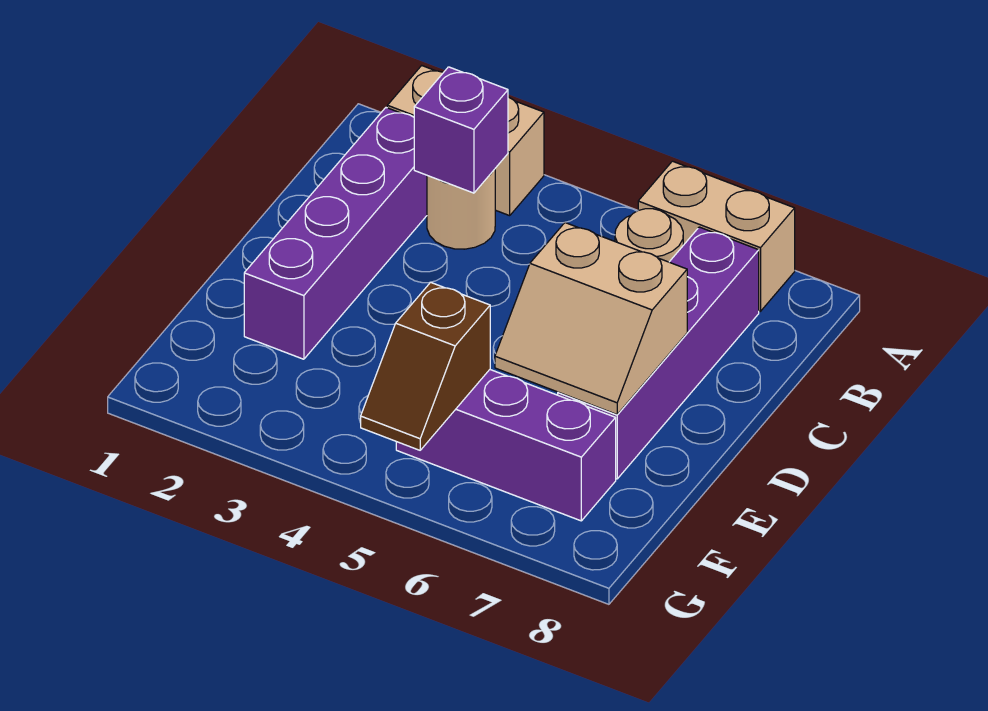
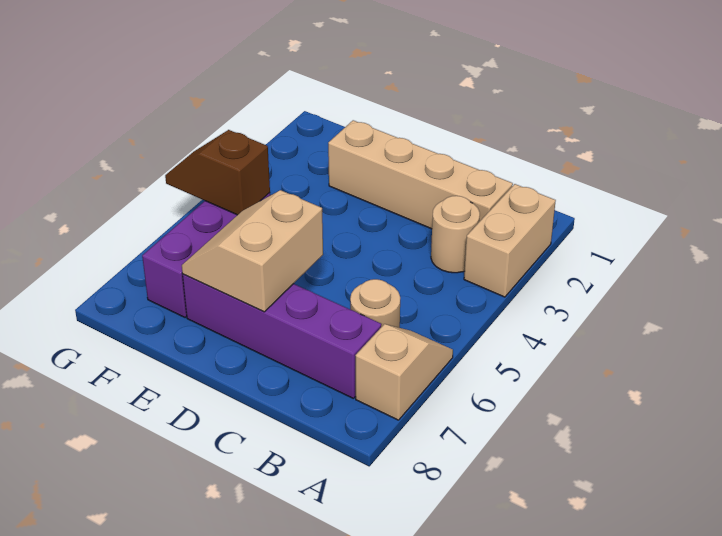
tan brick A6:A7 level 1 -> tan slope A6:A7 level 1 top 7
purple brick B2:E2 level 1 -> tan brick B2:E2 level 1
purple brick B3 level 2 -> none

